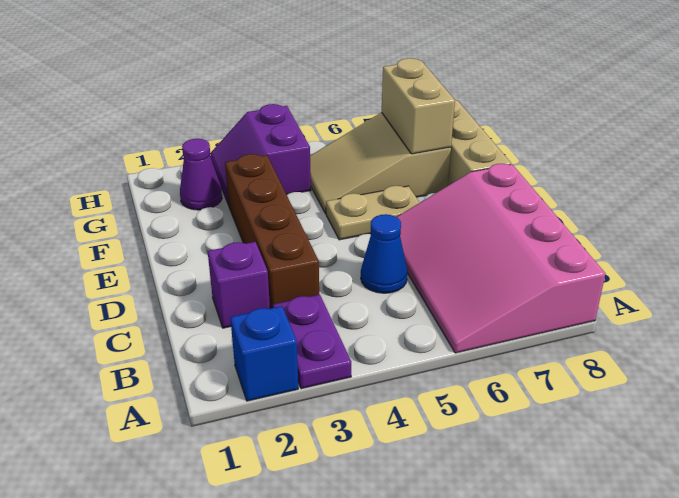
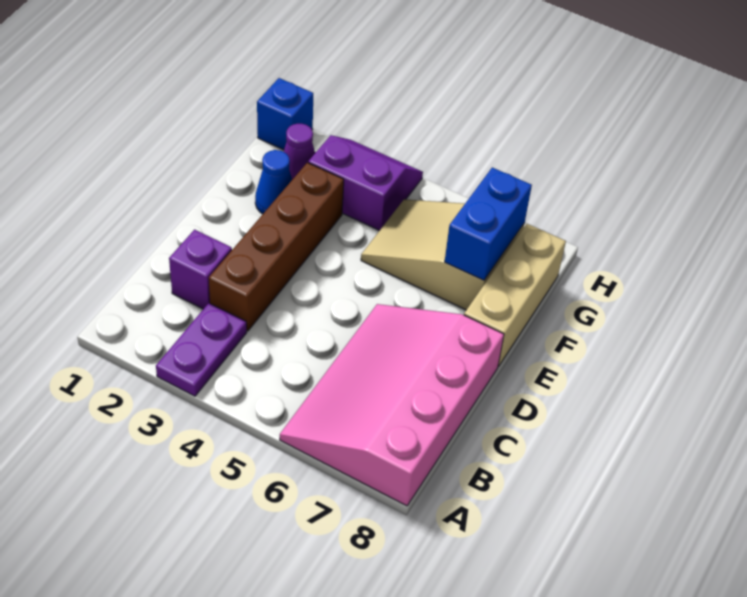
blue brick A2 level 1 -> blue brick H1 level 1
blue cone C5 level 1 -> blue cone F2 level 1
tan plate E5:E6 level 1 -> none
tan brick F7:G7 level 2 -> blue brick F7:G7 level 2
purple slope G3:H4 level 1 top 4 -> purple slope G3:H4 level 1 top G

